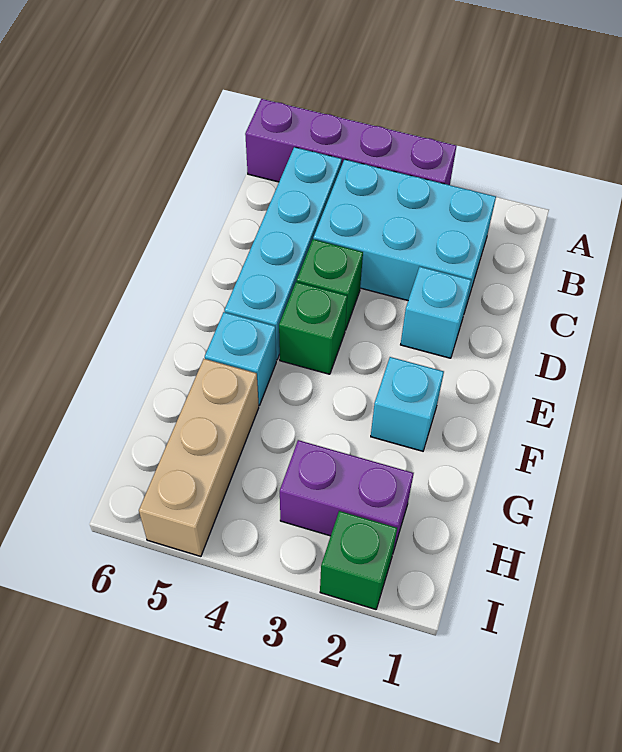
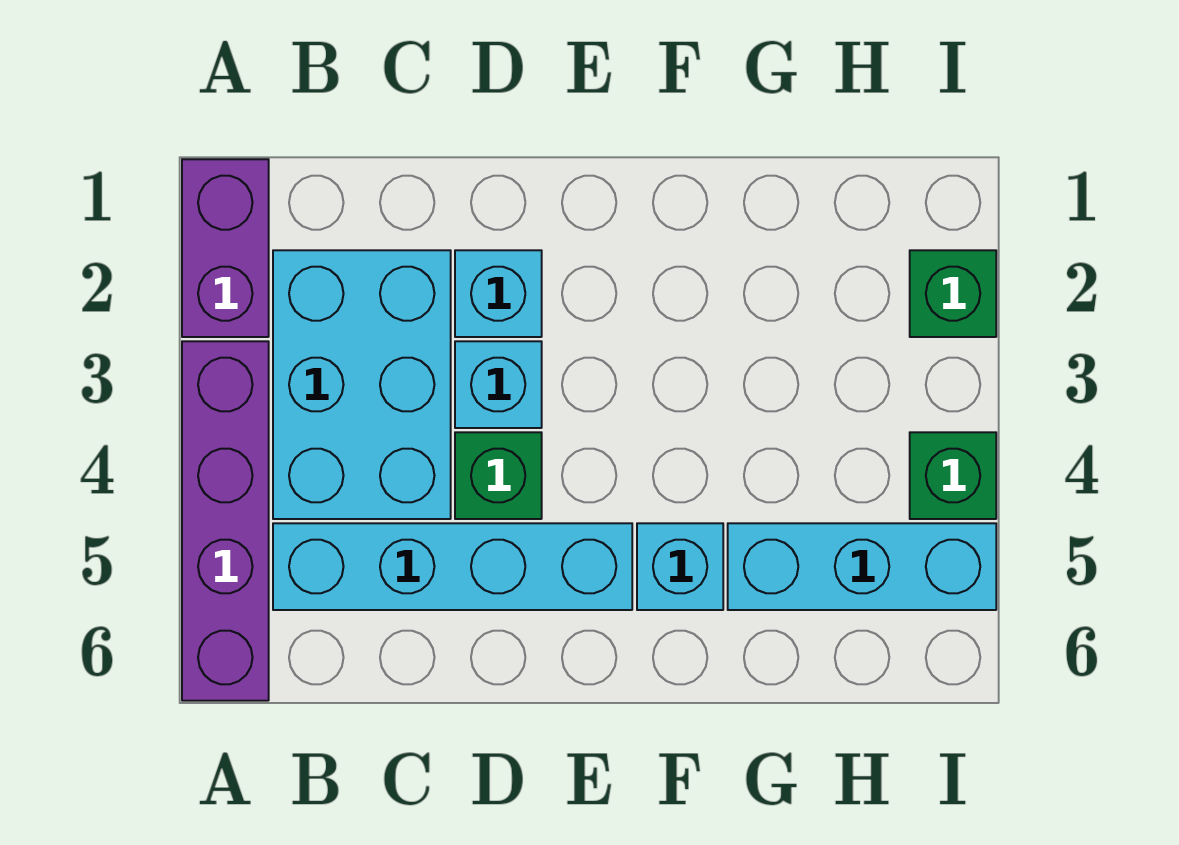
green brick E4 level 1 -> green brick I4 level 1
cyan brick F2 level 1 -> cyan brick D3 level 1
tan brick G5:I5 level 1 -> cyan brick G5:I5 level 1
purple brick H2:H3 level 1 -> purple brick A1:A2 level 1

